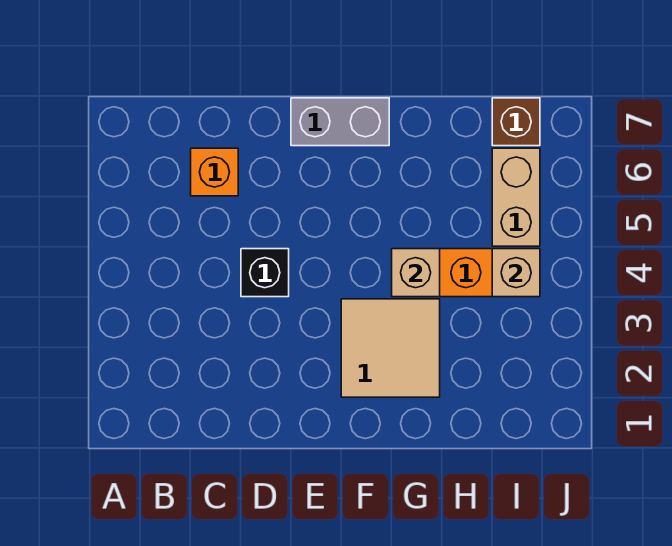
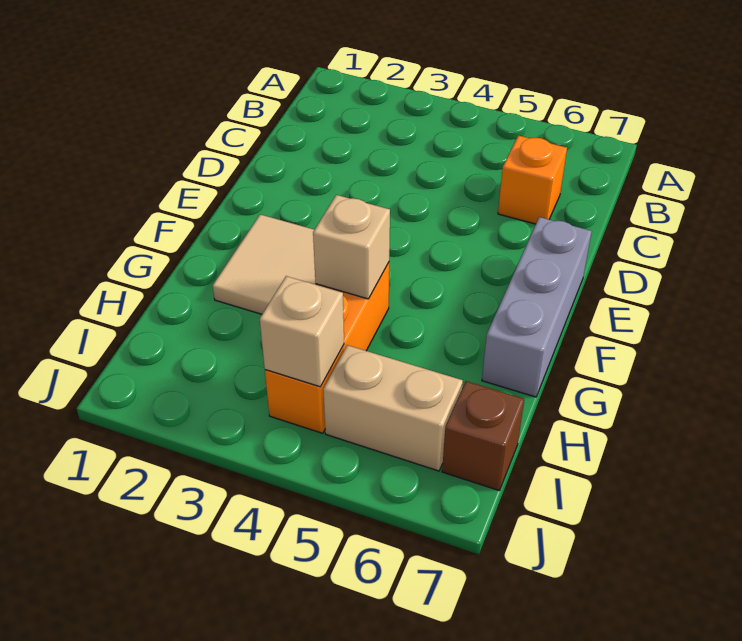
black brick D4 level 1 -> none
grey brick E7:F7 level 1 -> grey brick E7:G7 level 1

